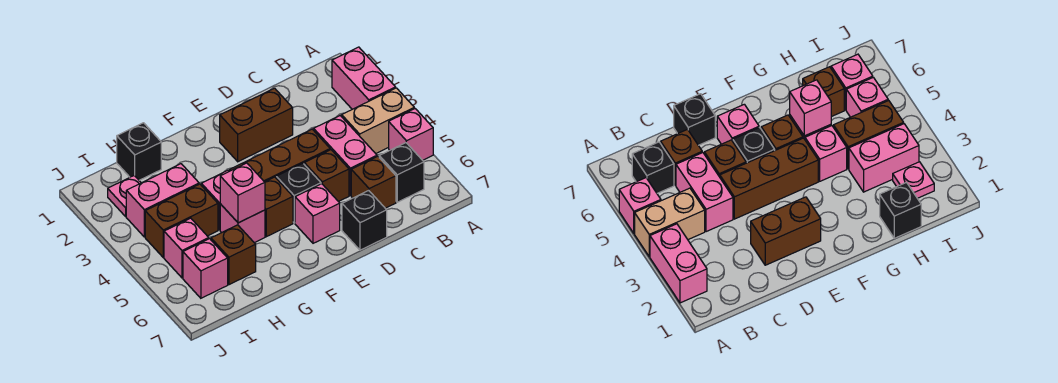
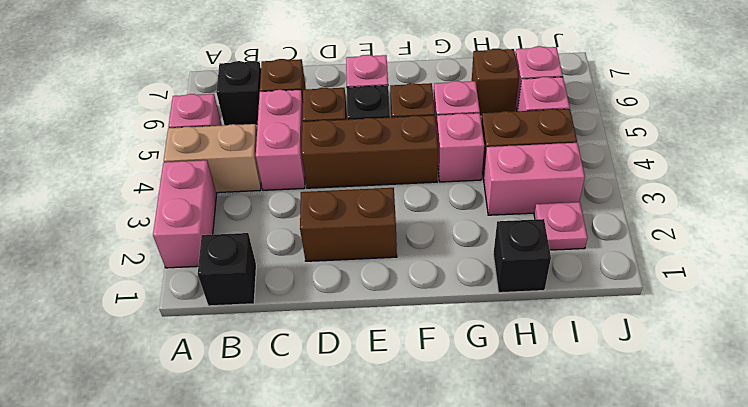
black brick D7 level 1 -> black brick B1 level 1
pink brick G5 level 2 -> none

